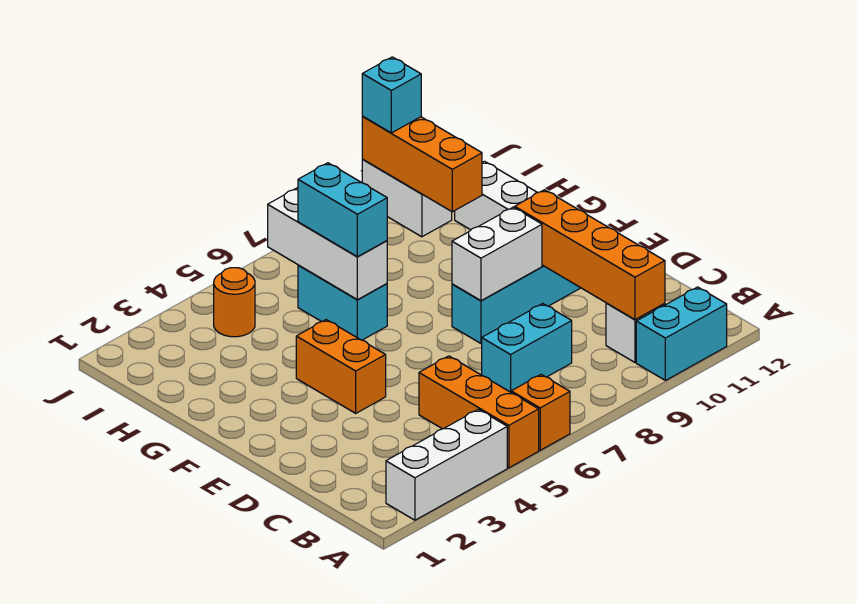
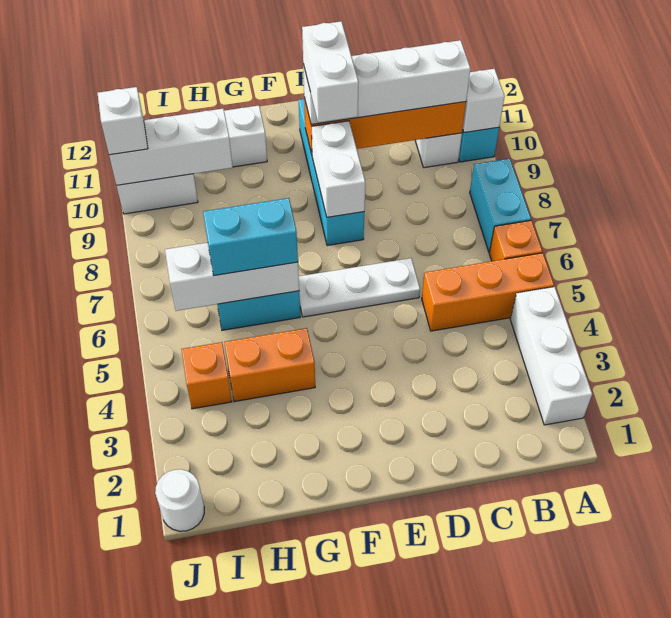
none -> white brick A10 level 2
none -> white brick B10:E10 level 3
cyan brick C7:C8 level 1 -> cyan brick A7:A8 level 1
none -> white plate D6:F6 level 1
orange brick E4:F4 level 1 -> orange brick G4:H4 level 1
none -> white brick E9:E10 level 4
orange brick H10:J10 level 2 -> white brick H10:J10 level 2
orange round brick I4 level 1 -> orange brick I4 level 1
none -> white round brick J1 level 1
cyan brick J10 level 3 -> white brick J10 level 3

